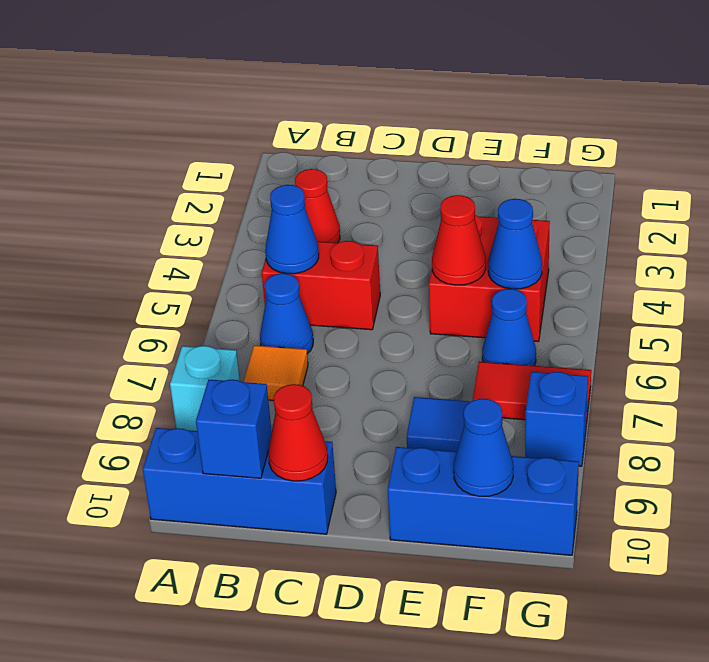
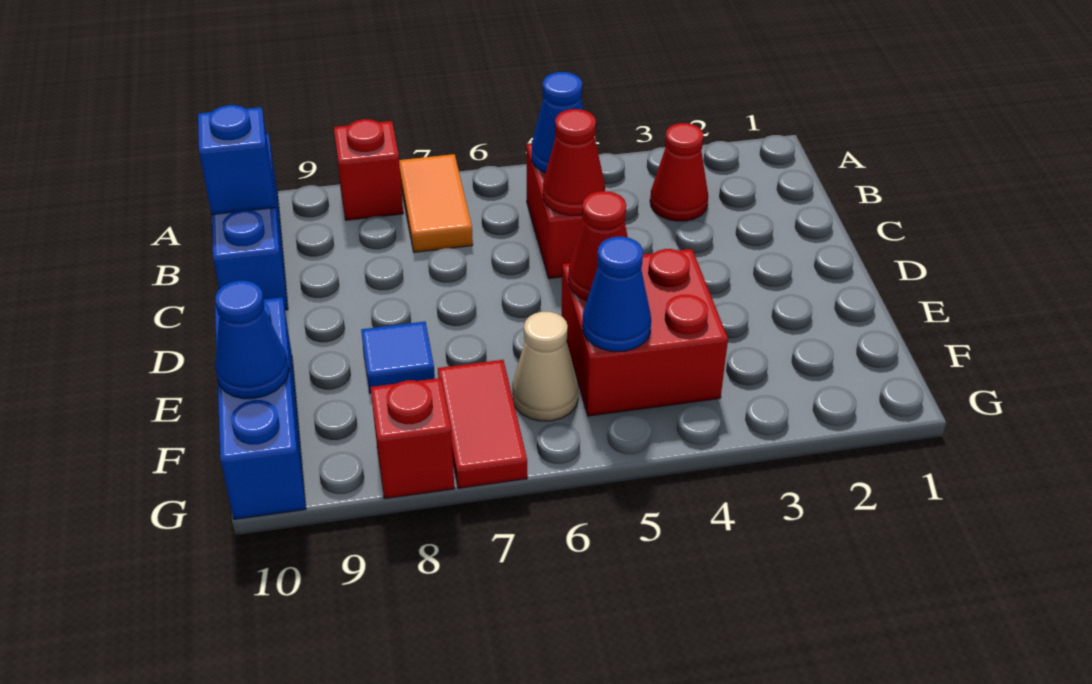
cyan brick A8 level 1 -> red brick A8 level 1
blue cone B6 level 1 -> none
orange tile B7 level 1 -> orange tile A7:B7 level 1
red cone C10 level 2 -> red cone C5 level 2
blue cone F6 level 1 -> tan cone F6 level 1
blue brick G8 level 1 -> red brick G8 level 1

